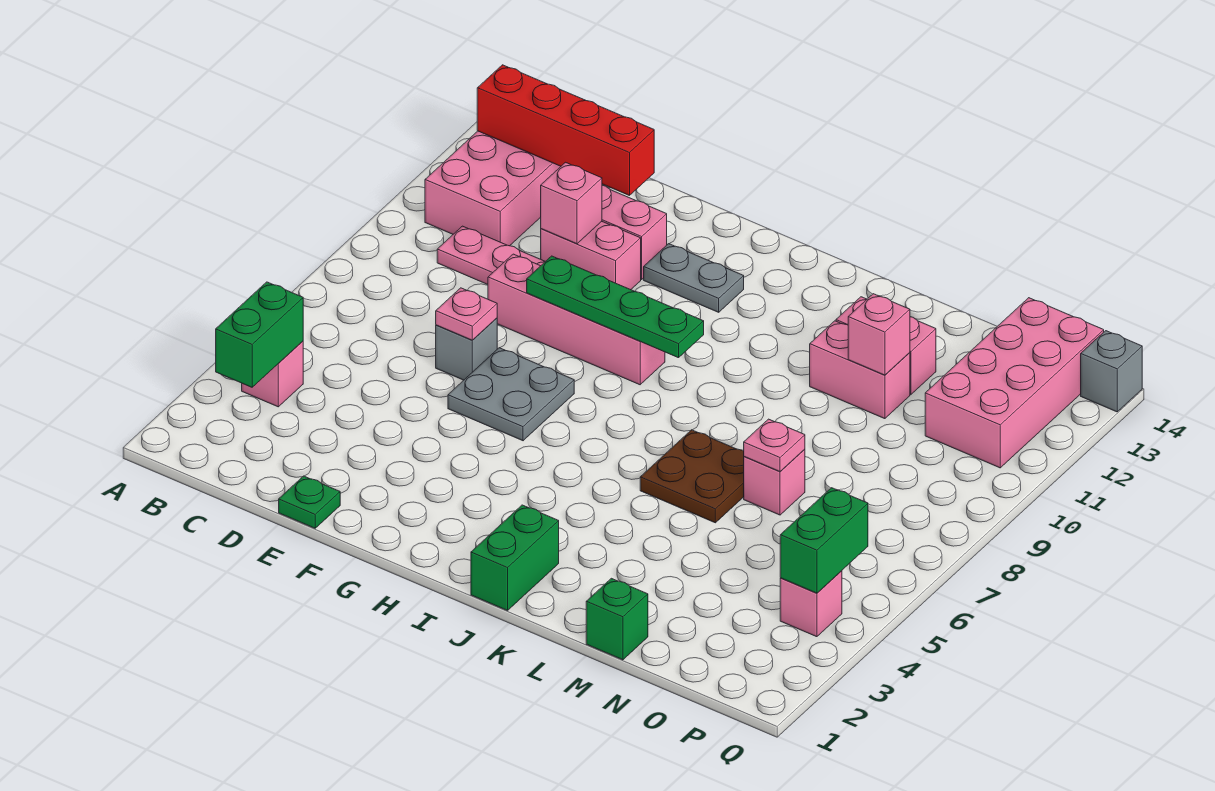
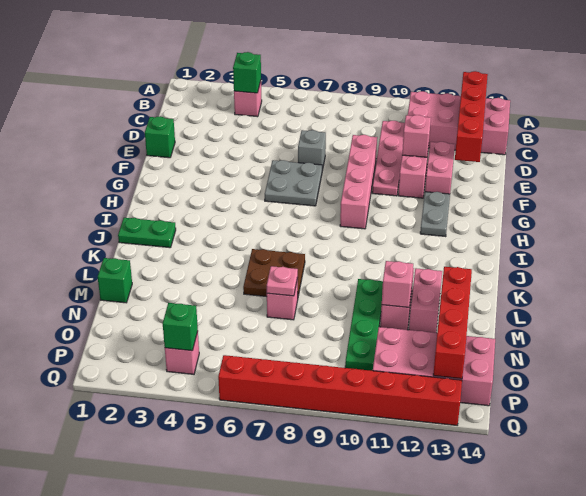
green brick B3:B4 level 2 -> green brick B4 level 2
green plate E1 level 1 -> green brick E1 level 1
pink plate E7 level 2 -> none
green plate F9:I9 level 2 -> green plate L10:O10 level 1
green brick J1:J2 level 1 -> green plate J1:J2 level 1
none -> red brick M13:P13 level 2
green brick P4:P5 level 2 -> green brick P4 level 2
none -> red brick Q6:Q13 level 1
grey brick Q14 level 1 -> none

